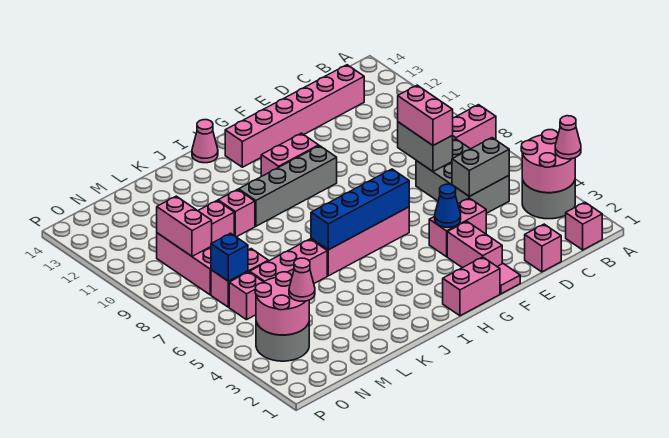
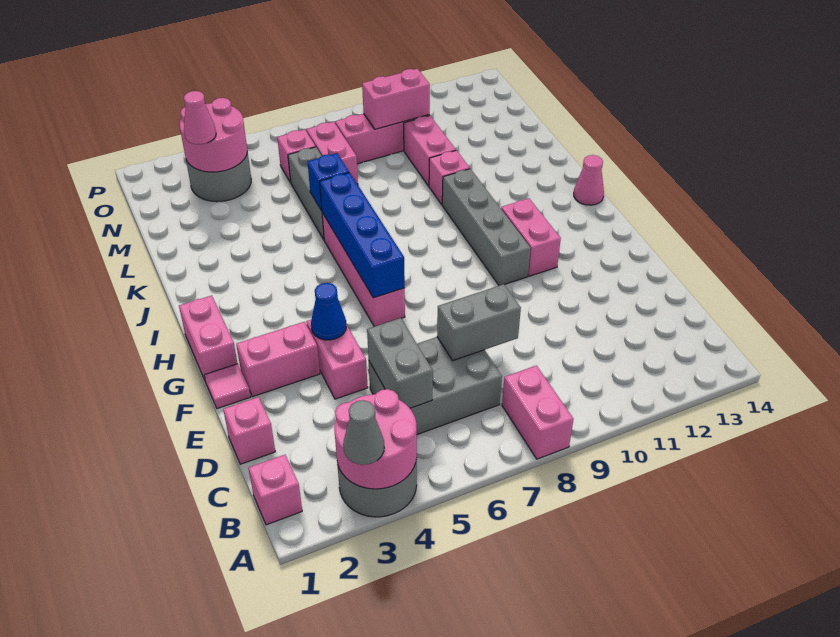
pink cone A3 level 3 -> grey cone A3 level 3
pink brick C13:H13 level 1 -> none
pink brick D7:D8 level 3 -> none
pink brick K6:M6 level 1 -> grey brick K6:M6 level 1
blue brick N7 level 2 -> blue brick K6 level 2

